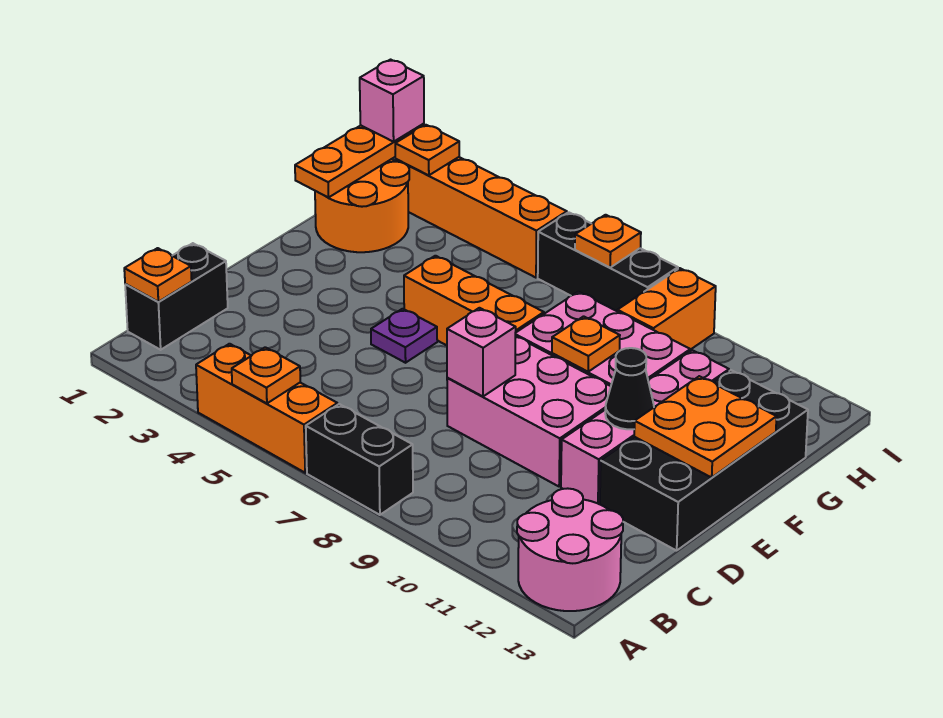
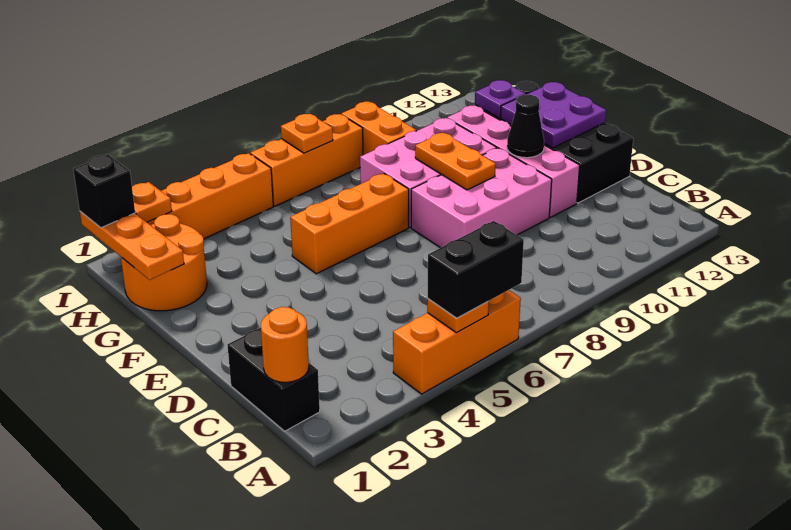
black brick A7:A8 level 1 -> black brick A5:A6 level 3
pink round brick A12:B13 level 1 -> none
orange plate B1 level 2 -> orange round brick B1 level 2
pink brick D8 level 2 -> none
purple plate E5 level 1 -> purple plate G12 level 2
orange plate E12:F13 level 2 -> purple plate E12:F13 level 2
orange plate F9 level 2 -> orange plate E9:F9 level 2
pink brick I1 level 3 -> black brick I1 level 3
black brick I6:I8 level 1 -> orange brick I6:I8 level 1

